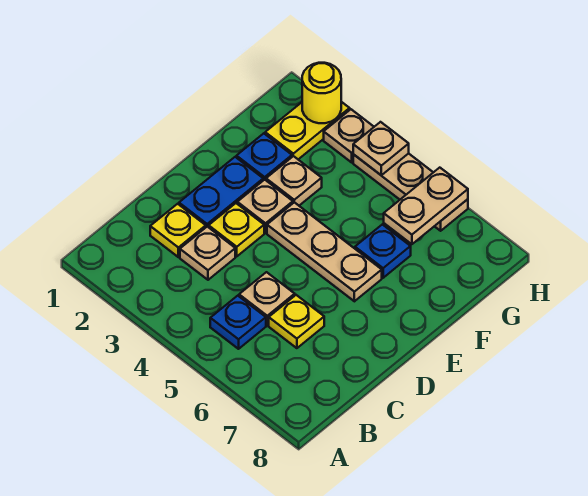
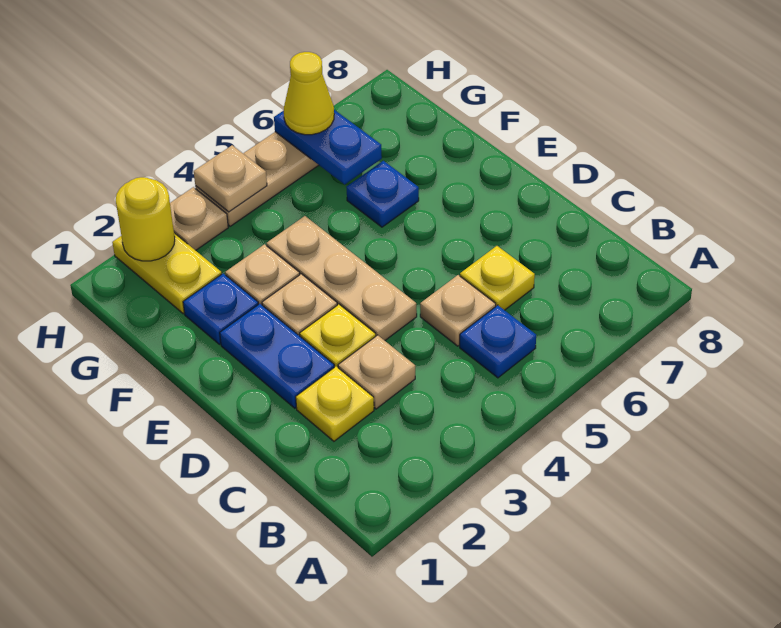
tan plate E4:E6 level 1 -> tan plate D4:F4 level 1
tan plate G6:H6 level 2 -> blue plate G6:H6 level 2
none -> yellow cone H6 level 3

